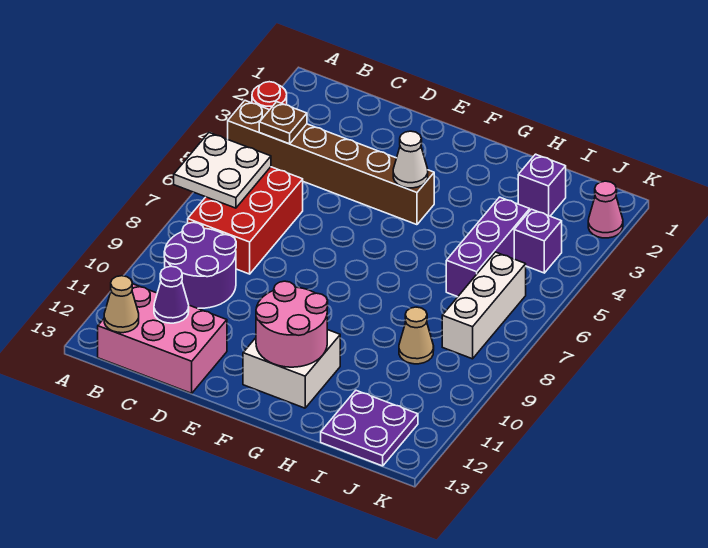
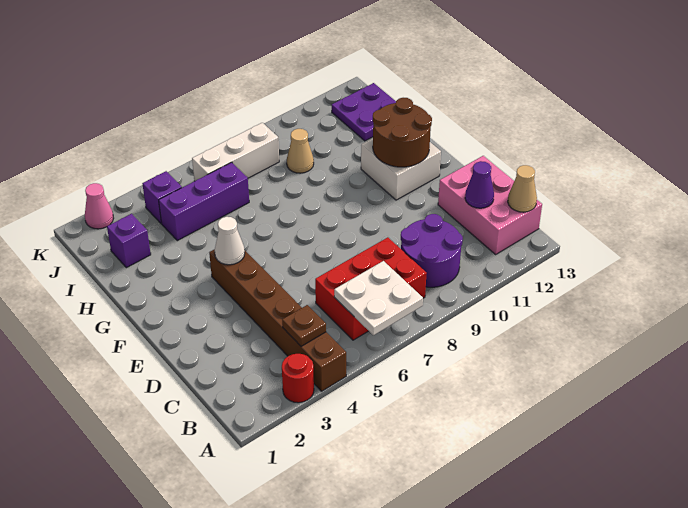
pink round brick F11:G12 level 2 -> brown round brick F11:G12 level 2

